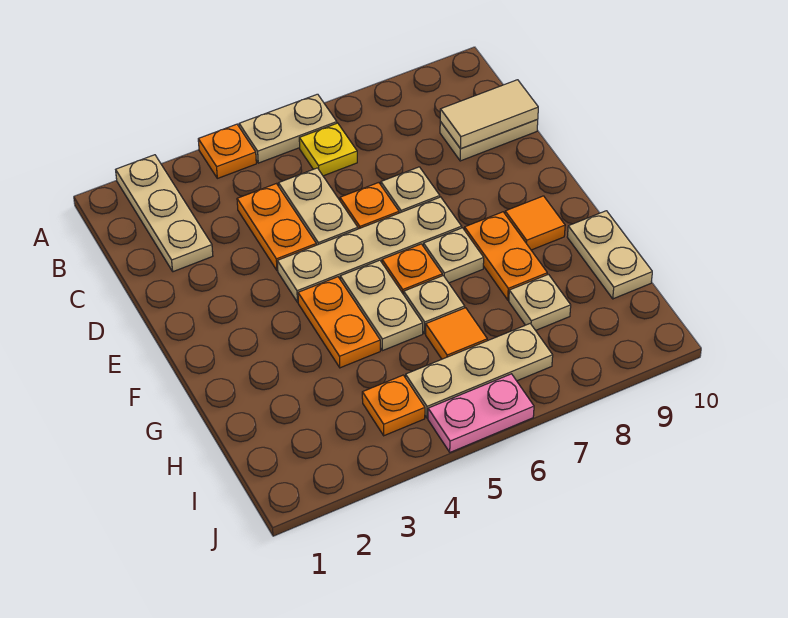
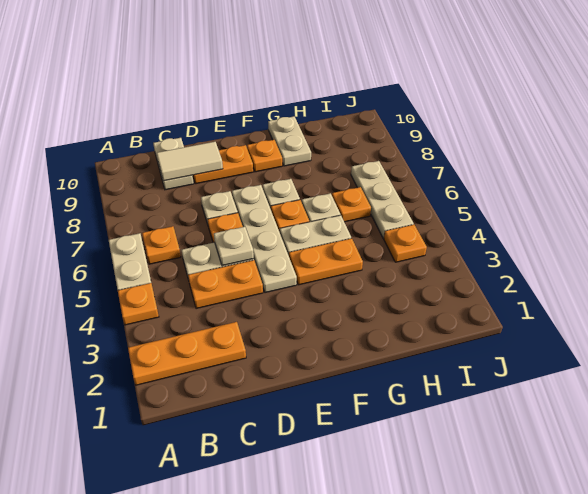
tan plate A2:C2 level 1 -> orange plate A2:C2 level 1
yellow plate B6 level 1 -> orange plate B6 level 1
tan tile C9:C10 level 2 -> tan tile C9:D9 level 2
orange plate F8:G8 level 1 -> orange plate D9:E9 level 1
orange tile F9 level 1 -> orange plate F9 level 1
tan plate G10:H10 level 1 -> tan plate G9:G10 level 1
orange tile H6 level 1 -> orange plate H6 level 1
tan plate H8 level 1 -> tan plate D5 level 2
pink plate J5:J6 level 1 -> none

